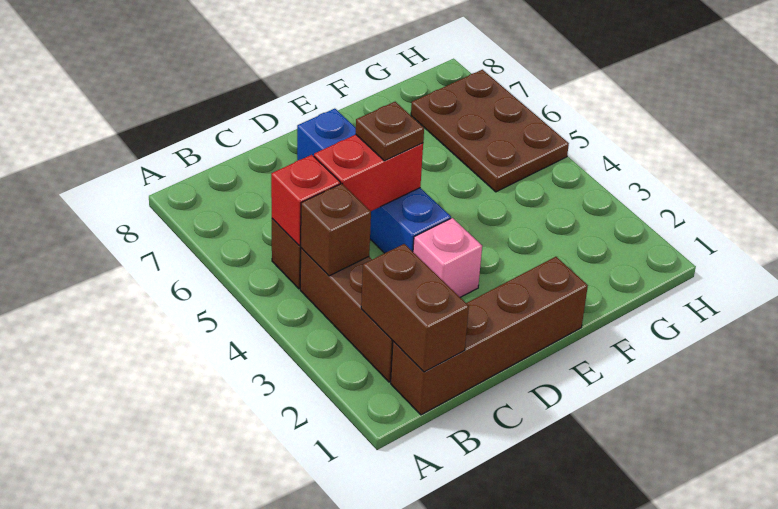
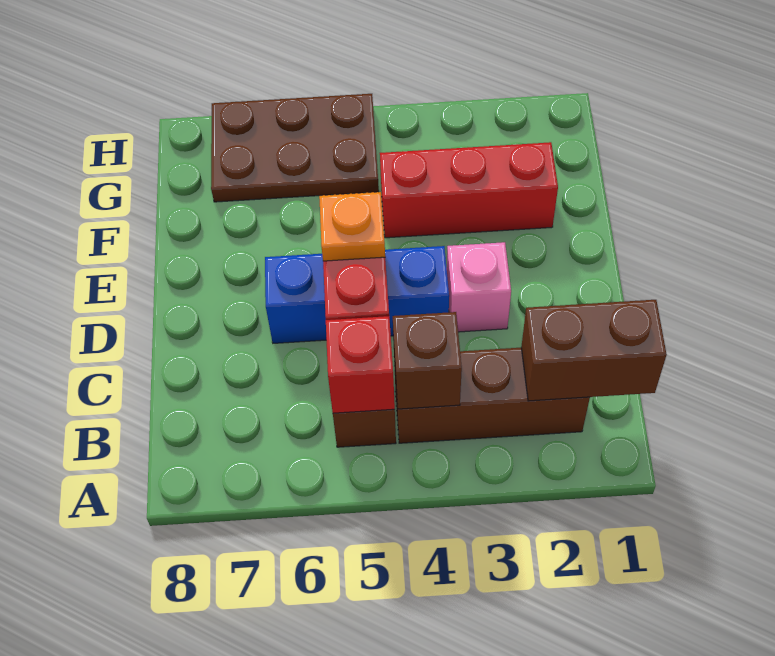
brown brick B1:E1 level 1 -> none
blue brick D4:D7 level 1 -> blue brick D4:D6 level 1
brown plate D5 level 3 -> orange plate D5 level 3
none -> red brick F2:F4 level 1

